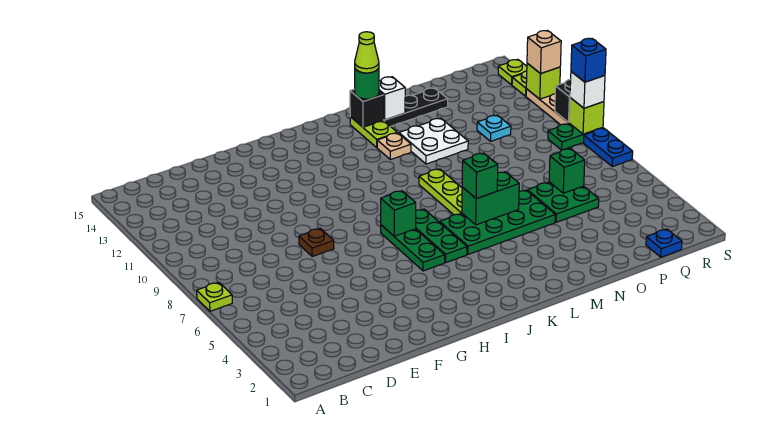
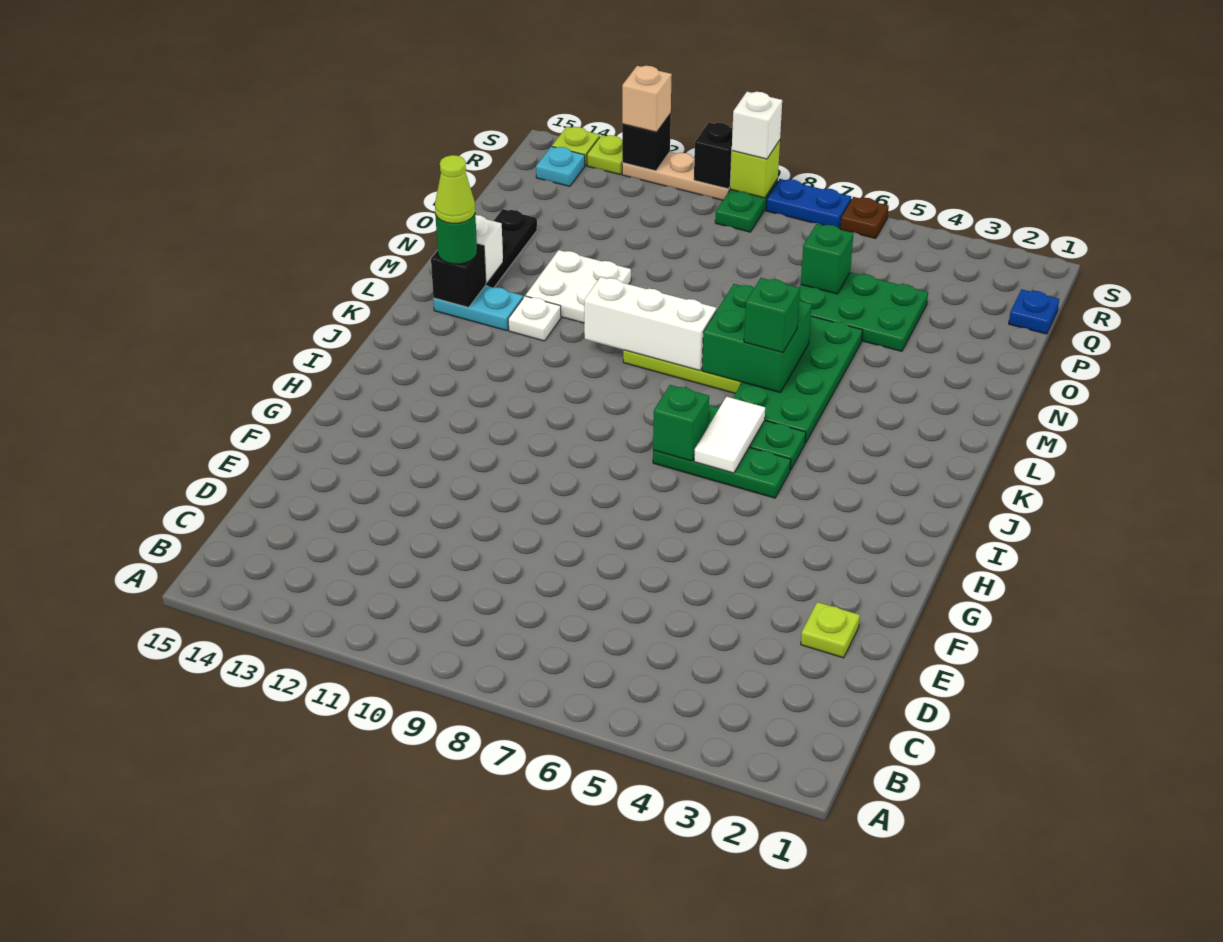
lime plate A7 level 1 -> lime plate E2 level 1
brown plate F8 level 1 -> brown plate S6 level 1
none -> white tile I6:J6 level 2
green brick L6:M6 level 2 -> green brick L6:M7 level 2
none -> white brick L8:L10 level 2
tan plate L12 level 1 -> white plate L12 level 1
lime plate L13:L14 level 1 -> cyan plate L13:L14 level 1
green plate O5:P6 level 1 -> green plate O4:P6 level 1
cyan plate P11 level 1 -> cyan plate R14 level 1
blue brick S9 level 4 -> none
lime brick S12 level 2 -> black brick S12 level 2

